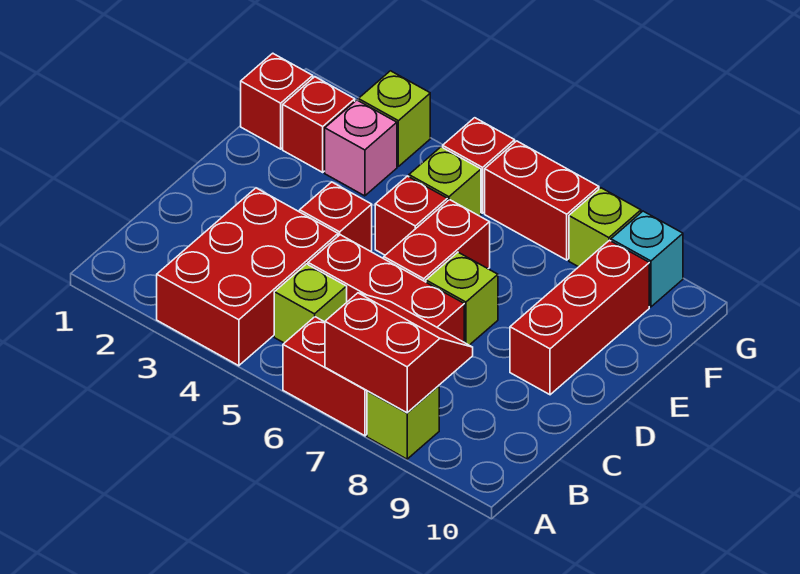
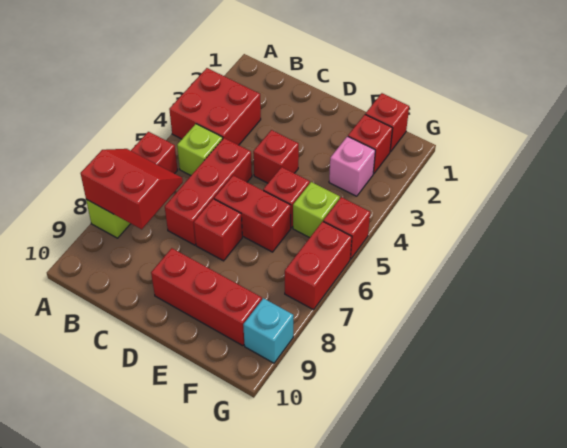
red brick A3:C4 level 1 -> red brick A3:B4 level 1
red slope A7:B8 level 2 top A -> red slope A7:B8 level 2 top 8
lime brick D7 level 1 -> red brick D7 level 1
lime brick G3 level 1 -> none
lime brick G8 level 1 -> none

